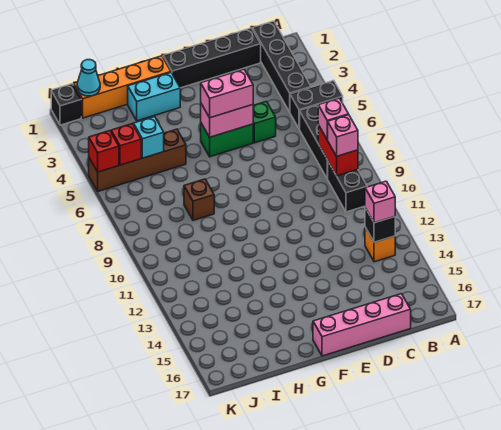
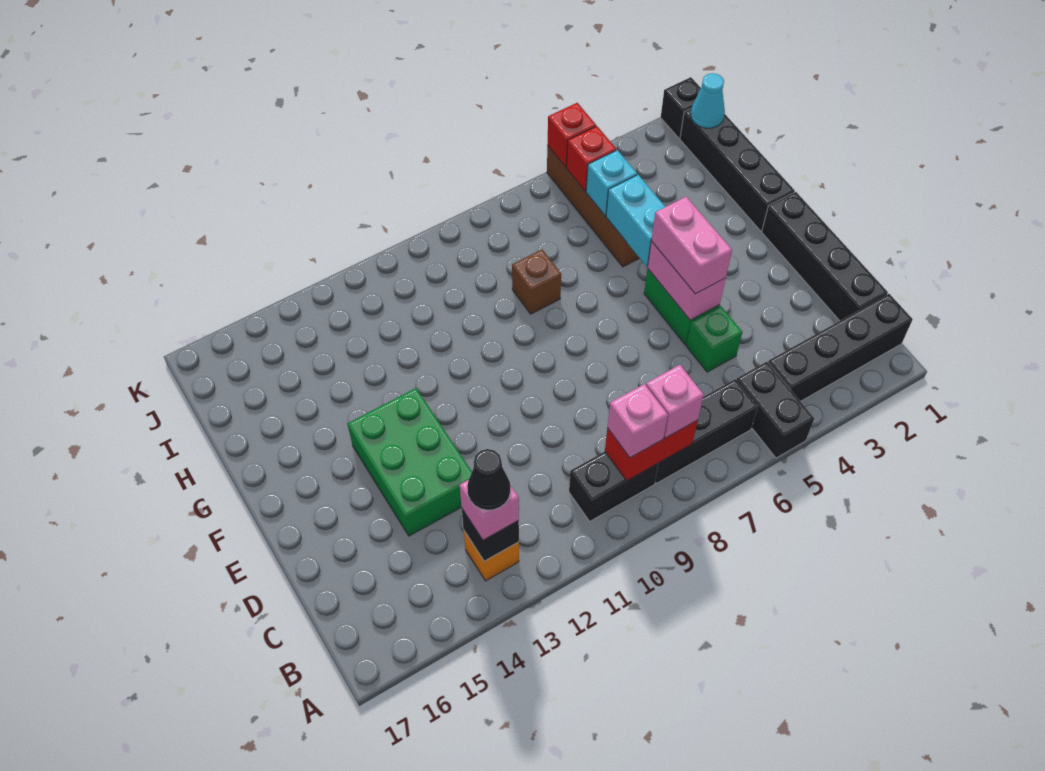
none -> black cone B13 level 4
pink brick C17:F17 level 1 -> none
none -> green brick D13:F14 level 1
orange brick G1:J1 level 1 -> black brick G1:J1 level 1
cyan brick G2:H2 level 1 -> cyan brick G5:H5 level 2

